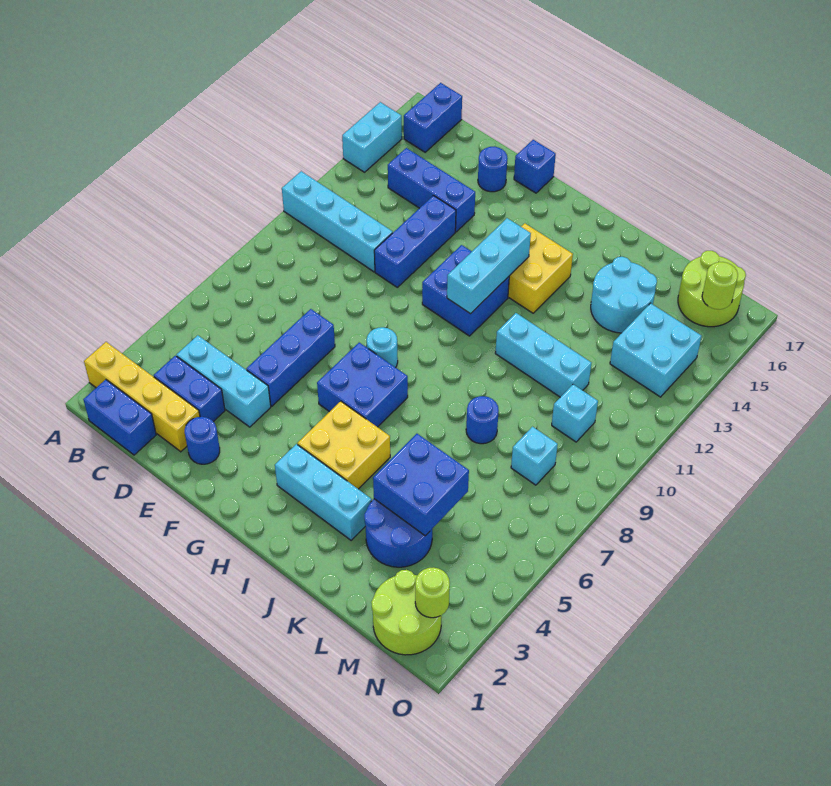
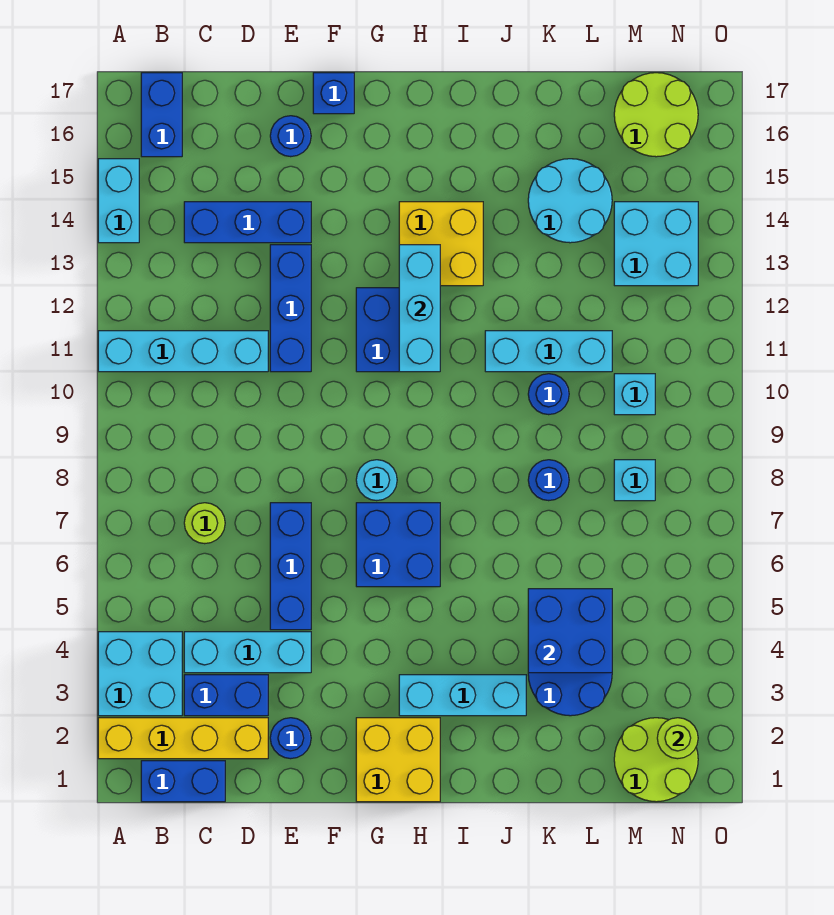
none -> cyan brick A3:B4 level 1
yellow brick H4:I5 level 1 -> yellow brick G1:H2 level 1
none -> blue round brick K10 level 1
lime round brick N16 level 2 -> lime round brick C7 level 1

